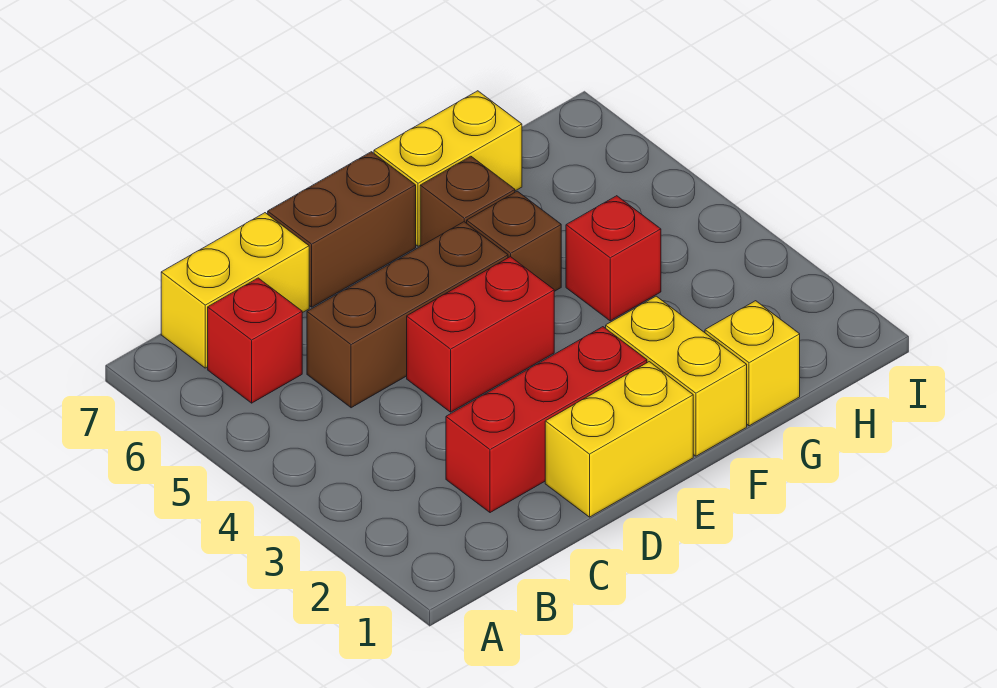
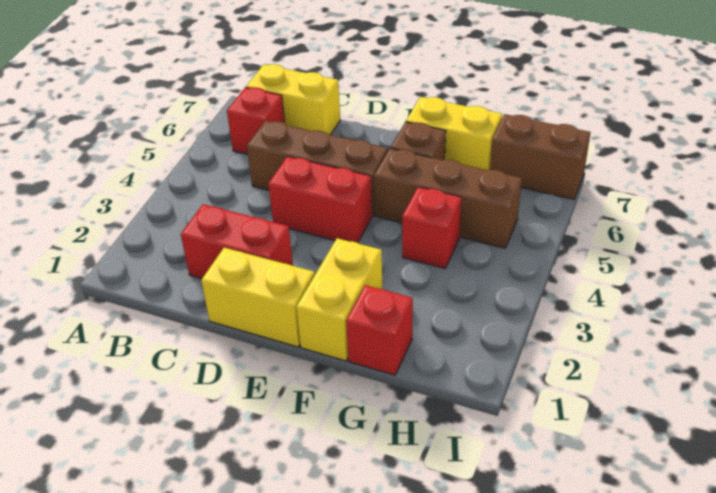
red brick C2:E2 level 1 -> red brick C2:D2 level 1
brown brick D7:E7 level 1 -> brown brick H7:I7 level 1
brown brick F5 level 1 -> brown brick F5:H5 level 1
yellow brick G1 level 1 -> red brick G1 level 1

